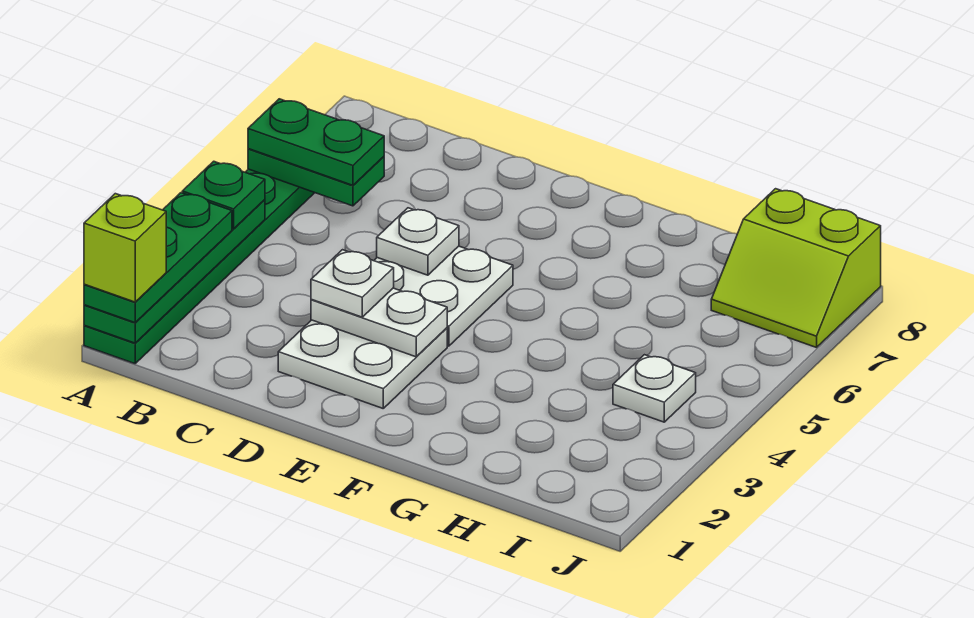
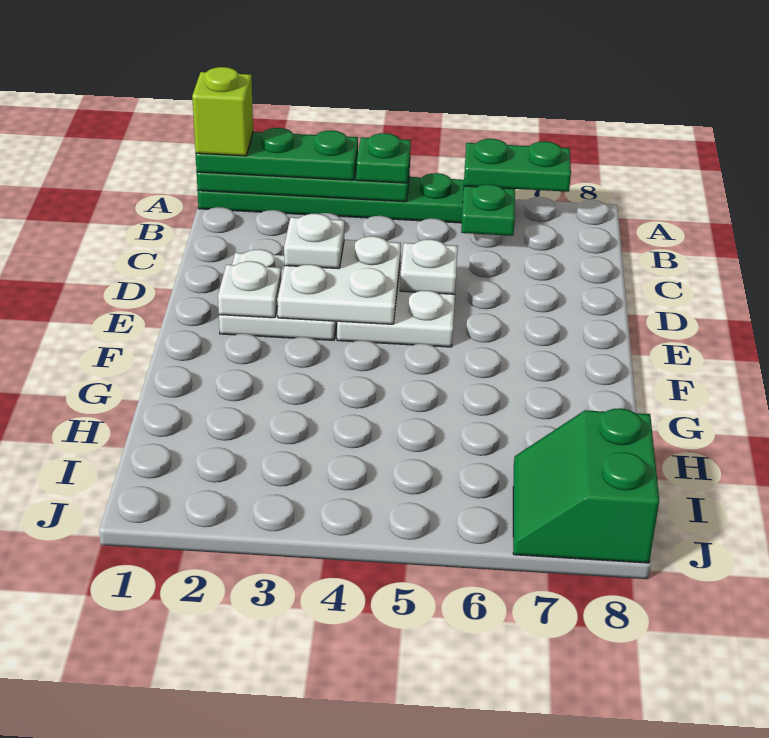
green plate A6:B6 level 3 -> green plate A6:A7 level 3
white plate D3:E3 level 2 -> white plate D3:E4 level 2
white plate I4 level 1 -> white plate E2 level 2
lime slope I7:J8 level 1 top 8 -> green slope I7:J8 level 1 top 8

